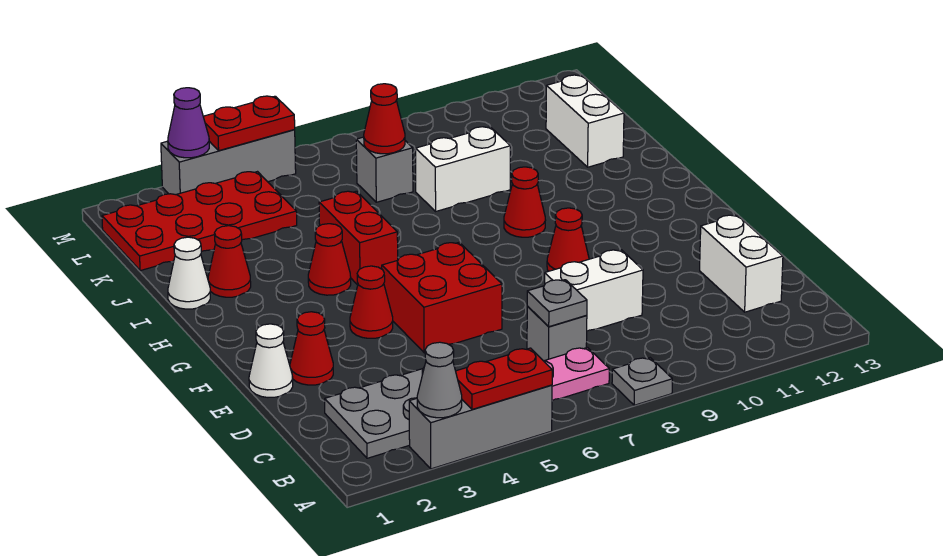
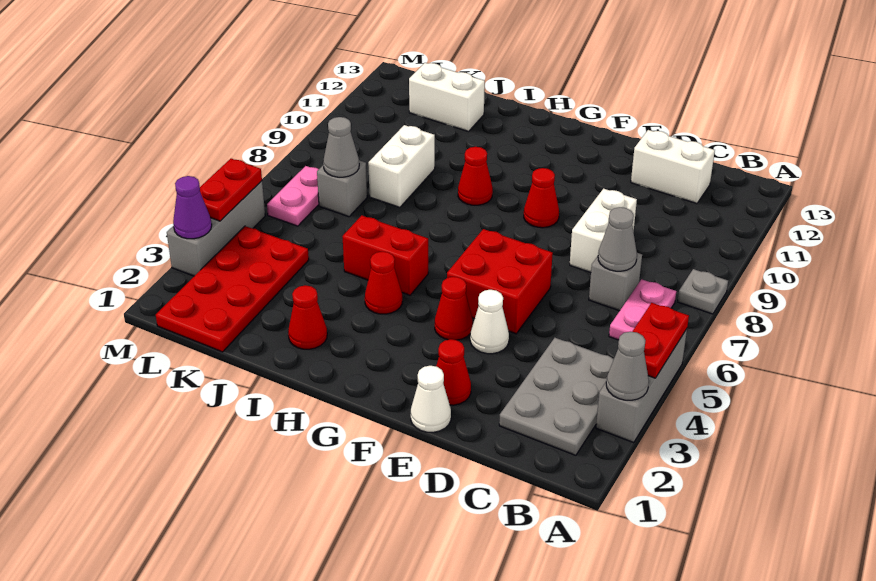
grey plate C7 level 2 -> grey cone C7 level 2
white cone I1 level 1 -> white cone E4 level 1
red cone K7 level 2 -> grey cone K7 level 2
none -> pink plate L6:L7 level 1

